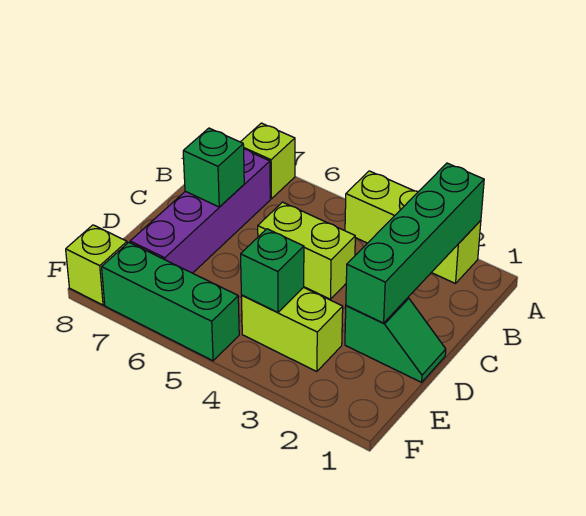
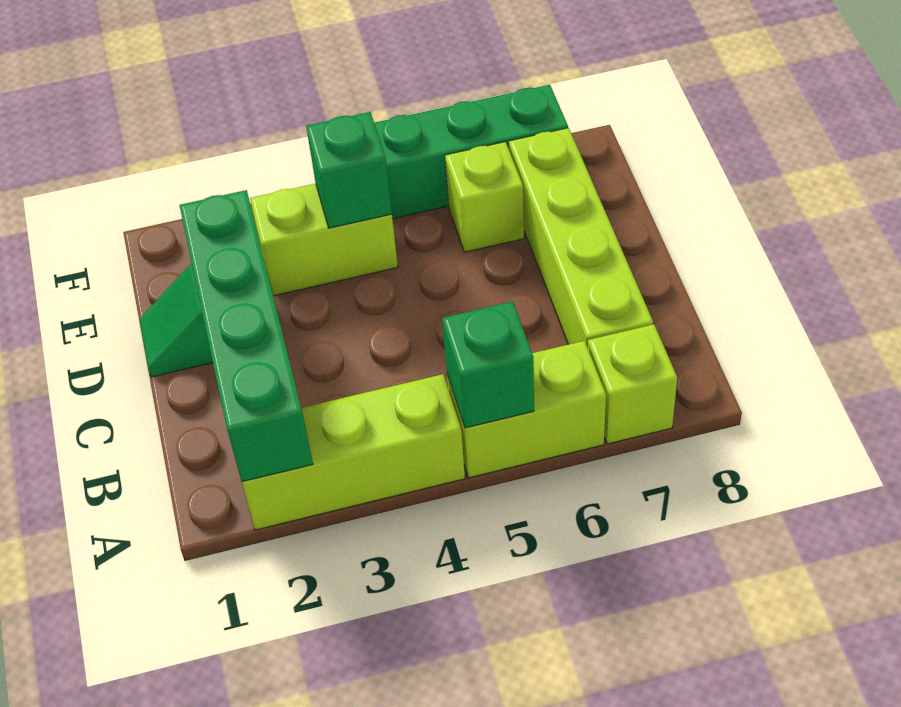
purple brick B7:E7 level 1 -> lime brick B7:E7 level 1
lime brick C4:C5 level 1 -> lime brick A5:A6 level 1
green brick C7 level 2 -> green brick A5 level 2
lime brick F8 level 1 -> lime brick E6 level 1

